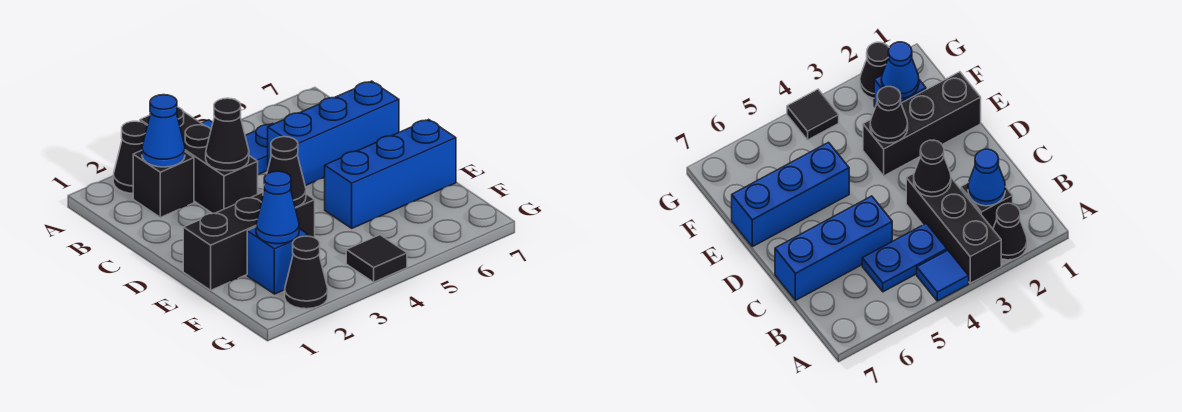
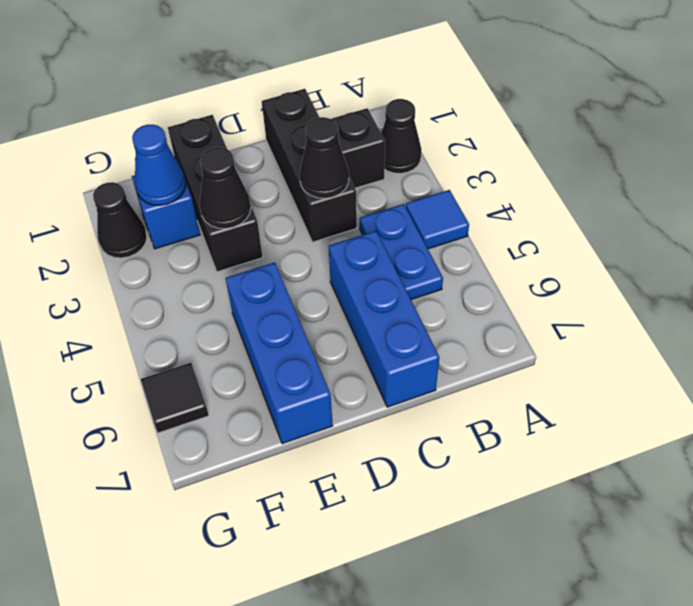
black brick A3:C3 level 1 -> black brick C1:C3 level 1
blue cone B2 level 2 -> none
black tile G4 level 1 -> black tile G6 level 1

